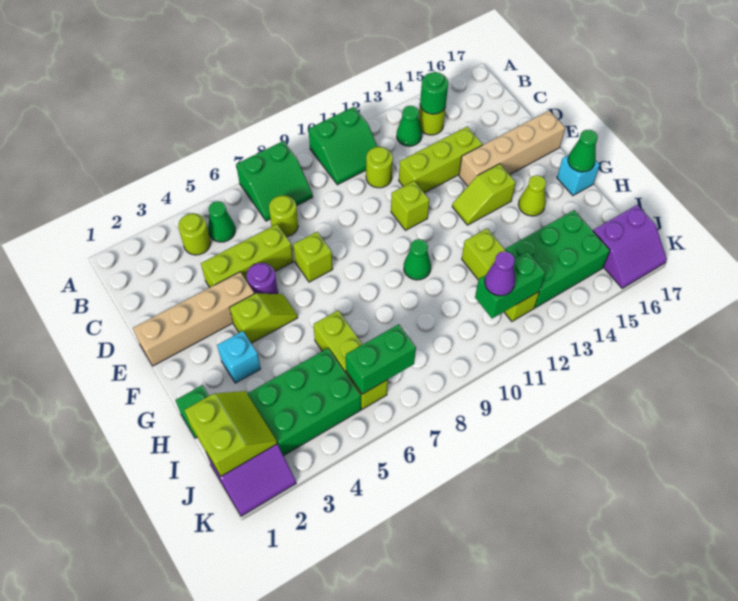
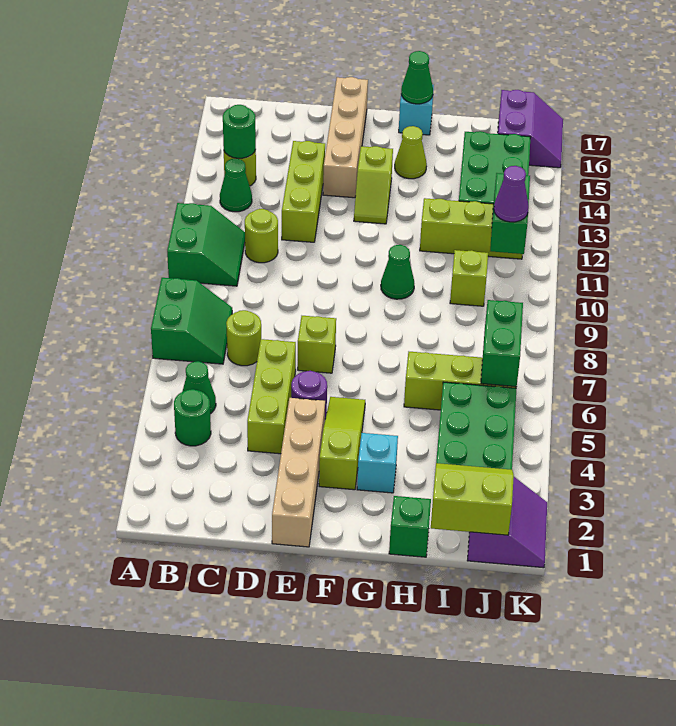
lime round brick B4 level 1 -> green round brick B4 level 1
lime brick E11 level 1 -> lime brick I10 level 1
lime slope F4:F5 level 1 top 4 -> lime slope F3:F5 level 1 top 3

